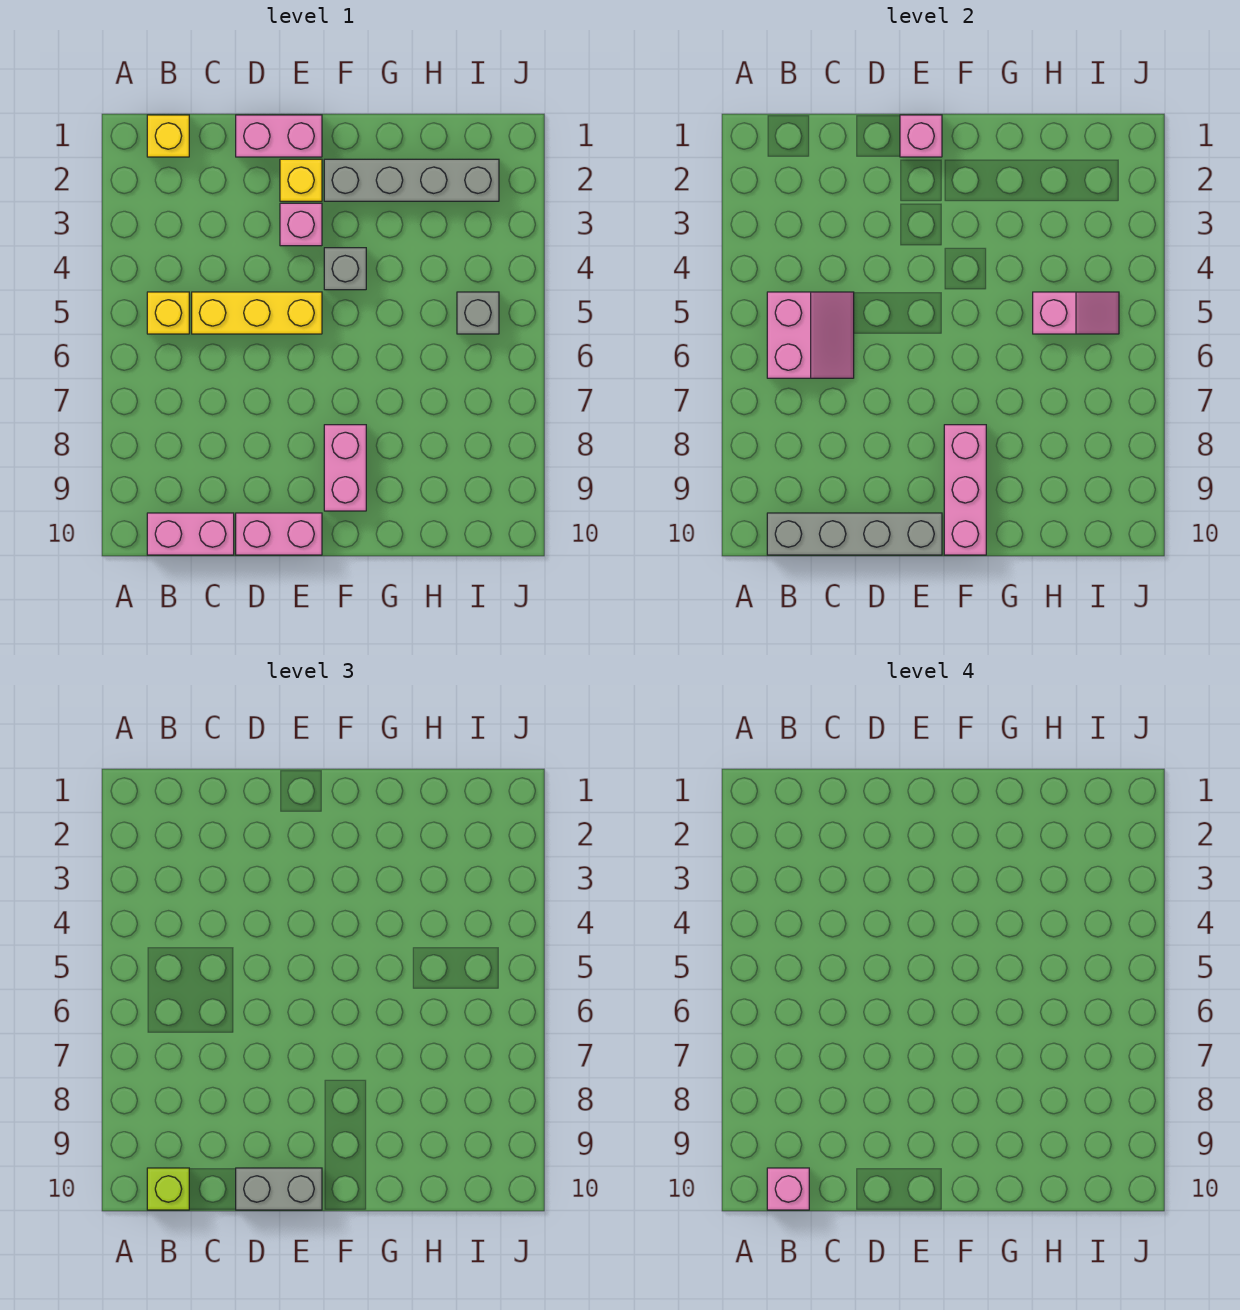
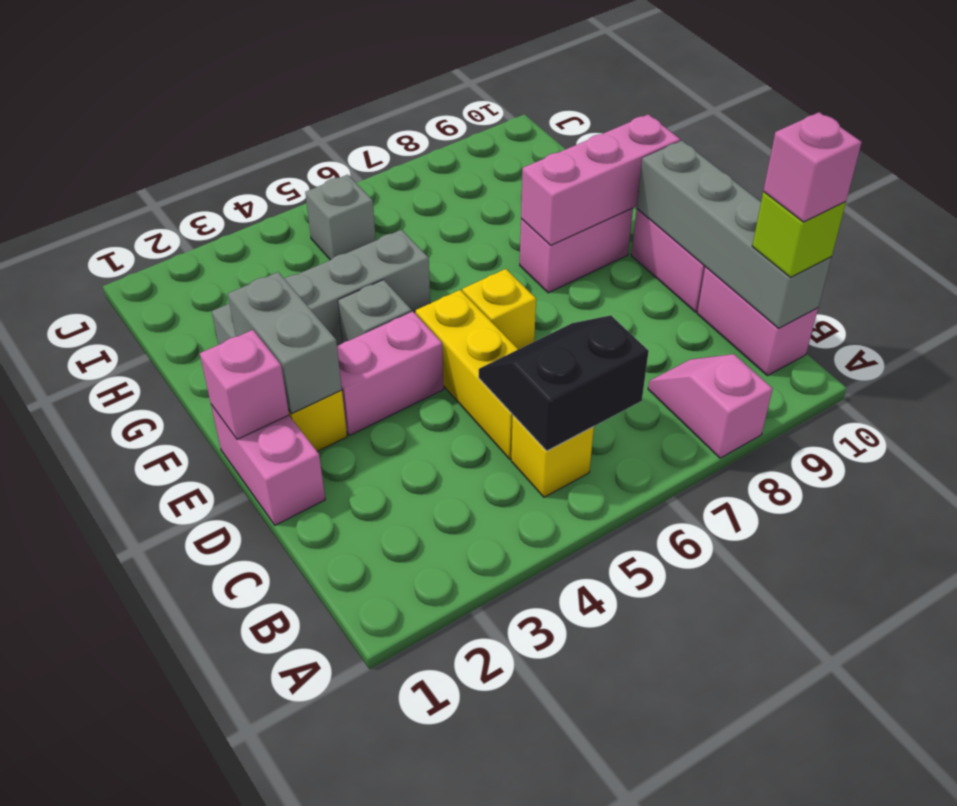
yellow brick B1 level 1 -> yellow brick E6 level 1
pink slope B5:C6 level 2 top B -> black slope B5:C6 level 2 top B
grey brick D10:E10 level 3 -> grey brick E2:F2 level 2
pink brick E3 level 1 -> pink brick E3:E4 level 1
grey brick F2:I2 level 1 -> grey brick G2:G5 level 1
pink slope H5:I5 level 2 top H -> pink slope A8:B8 level 1 top A

